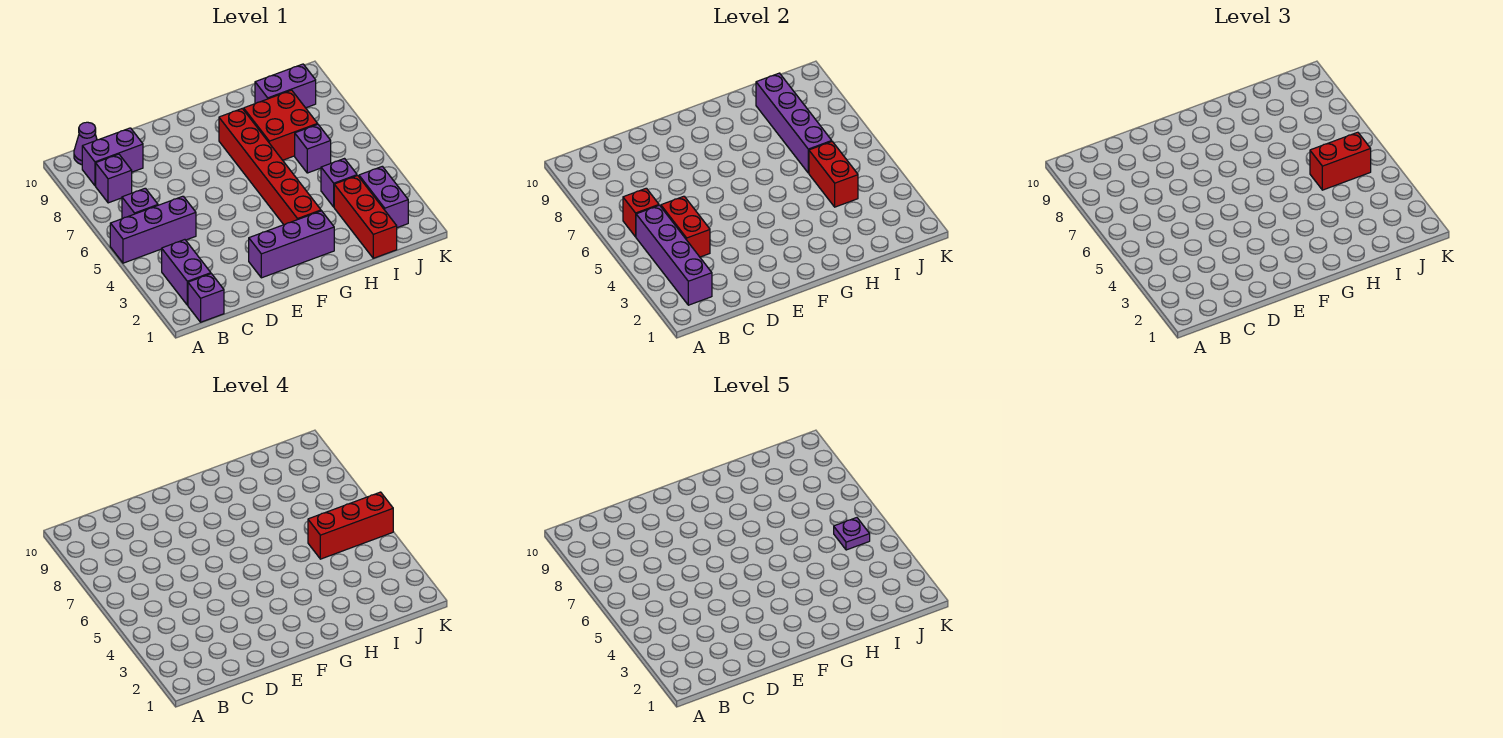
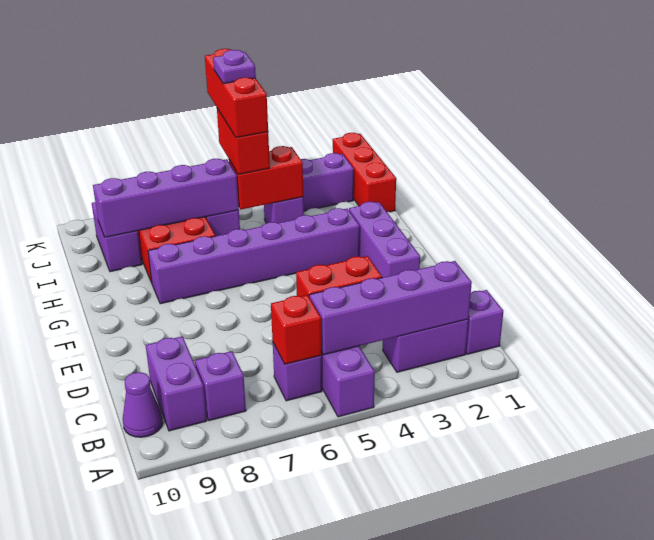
red brick G3:G8 level 1 -> purple brick G3:G8 level 1
red brick I1:I3 level 1 -> red brick I1:K1 level 1

